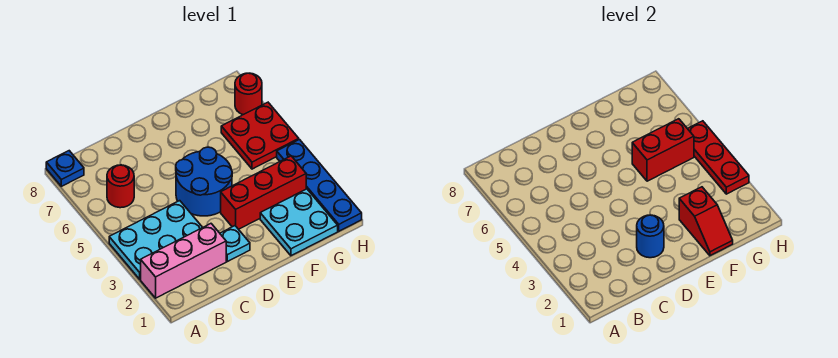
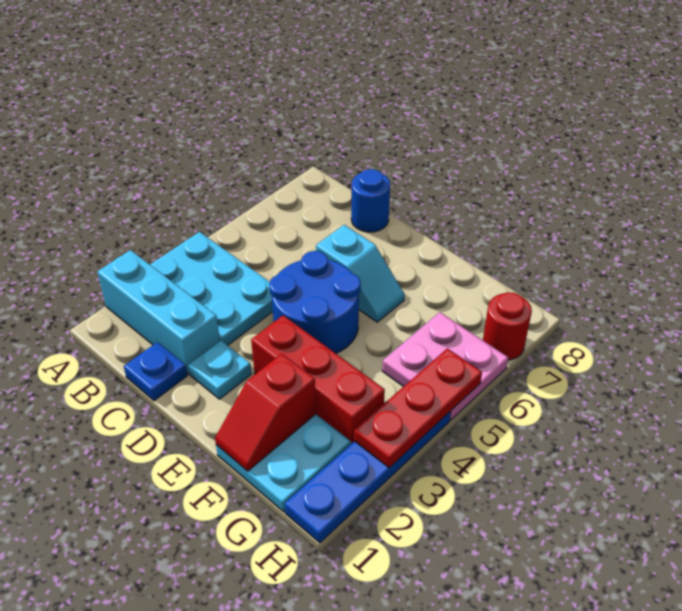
pink brick A2:C2 level 1 -> cyan brick A2:C2 level 1
blue plate A8 level 1 -> blue plate C1 level 1
red round brick B6 level 1 -> none
blue round brick D2 level 2 -> blue round brick C8 level 1
none -> cyan slope D6:E6 level 1 top D
red brick F5:G5 level 2 -> none
red plate G5:H6 level 1 -> pink plate G5:H6 level 1

